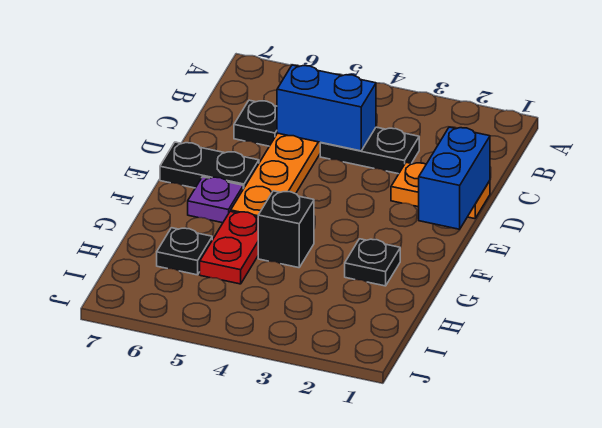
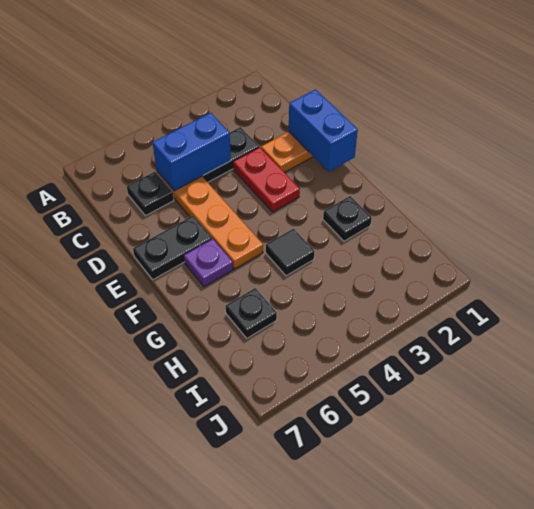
black brick G4 level 1 -> black tile G4 level 1
red plate G5:H5 level 1 -> red plate D3:E3 level 1

